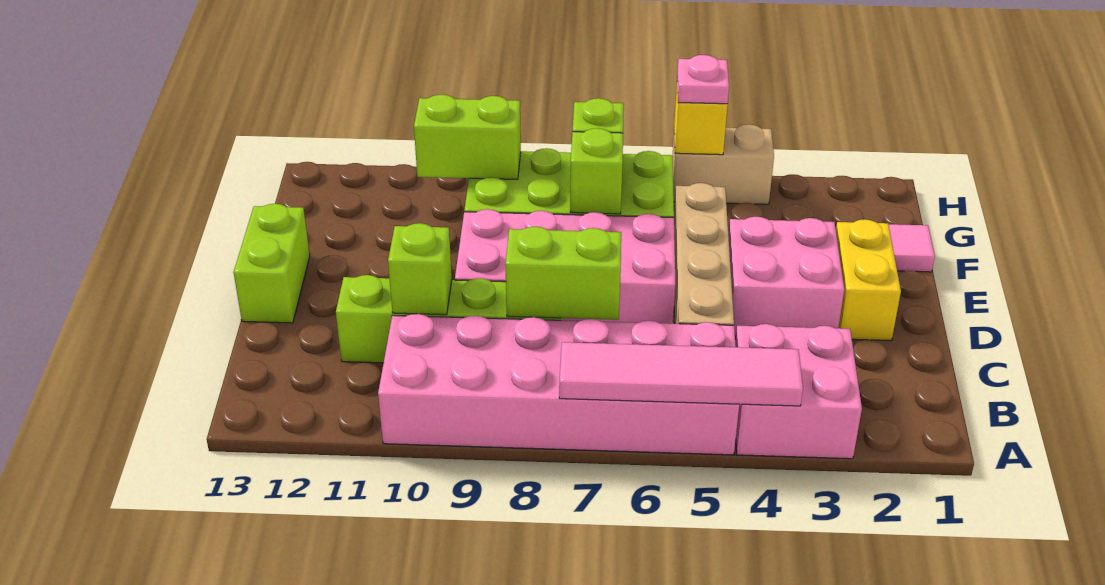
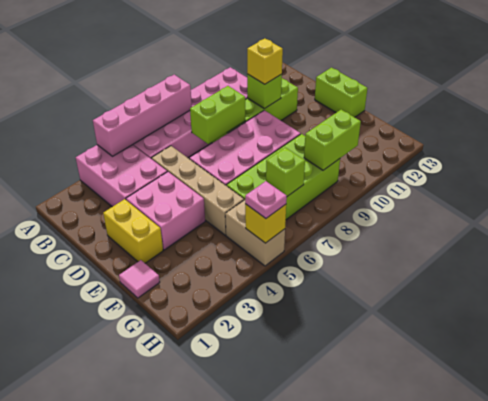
pink brick A3:B4 level 1 -> pink brick A3:C4 level 1
pink tile A4:A7 level 2 -> pink brick A4:A7 level 2
none -> yellow brick C10 level 3
lime brick F7 level 2 -> none
tan brick H4:H5 level 1 -> tan brick G5:H5 level 1

